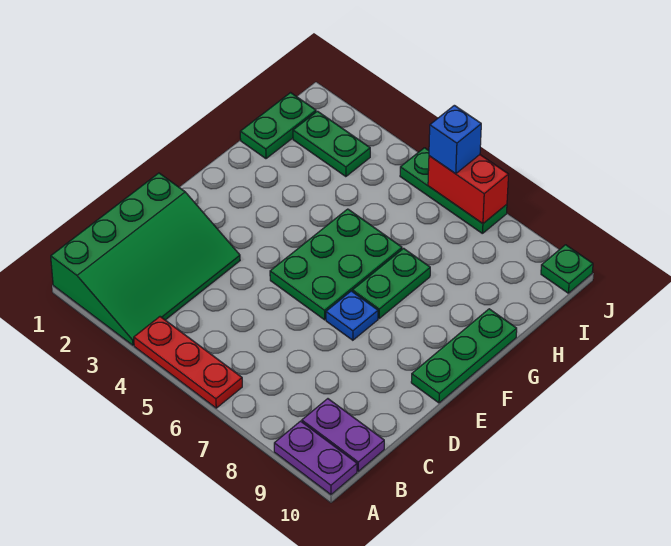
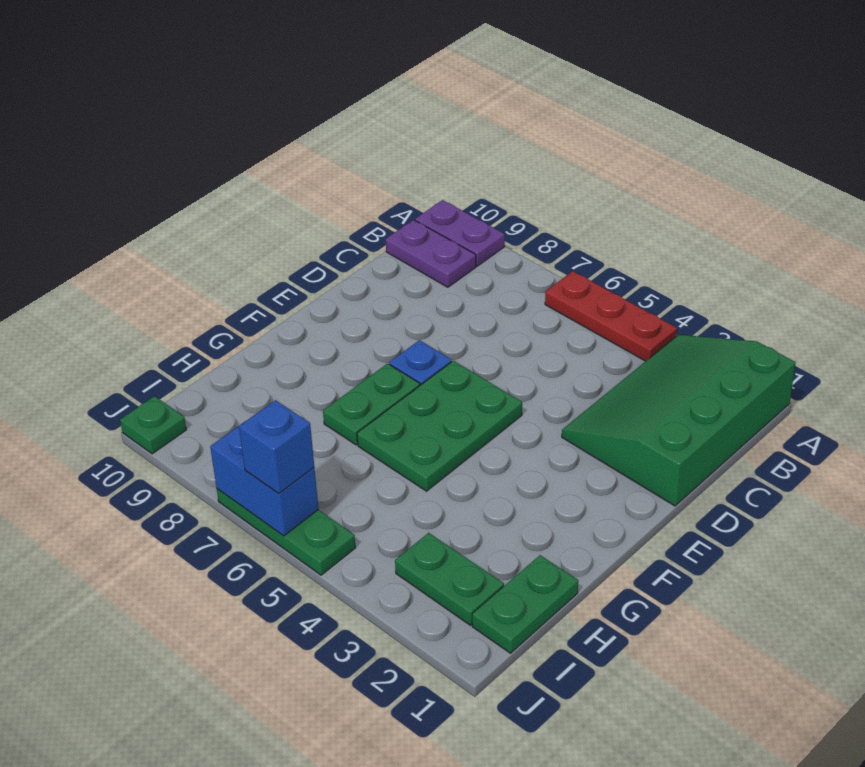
green plate E10:G10 level 1 -> none
red brick J6:J7 level 2 -> blue brick J6:J7 level 2

